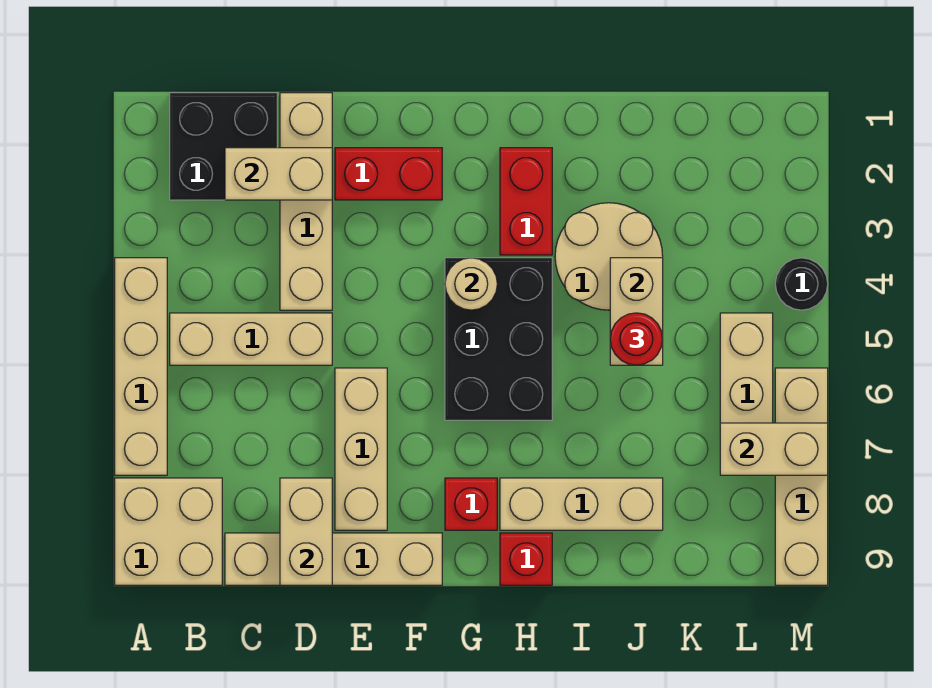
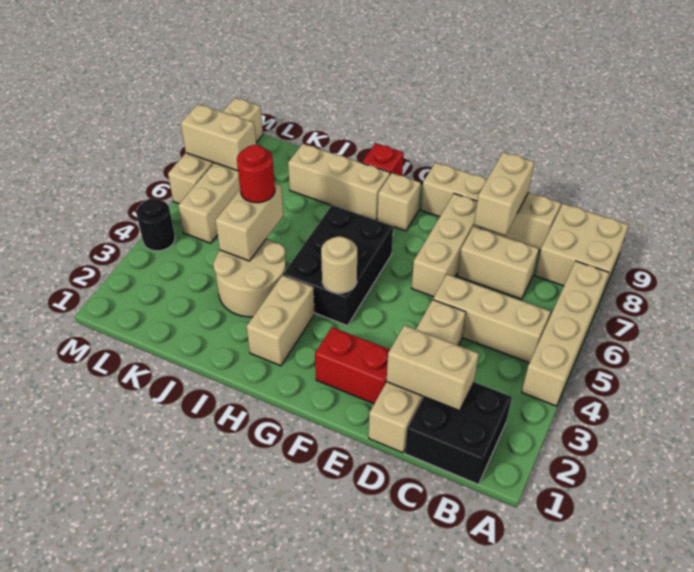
none -> tan brick C7:D7 level 1
red brick G8 level 1 -> tan brick G8 level 1
red brick H2:H3 level 1 -> tan brick H2:H3 level 1

